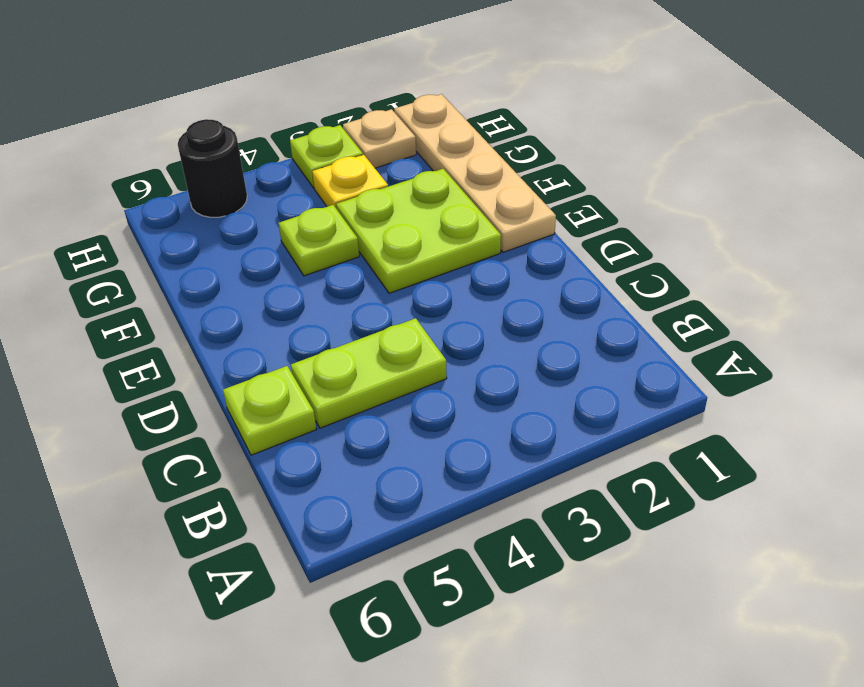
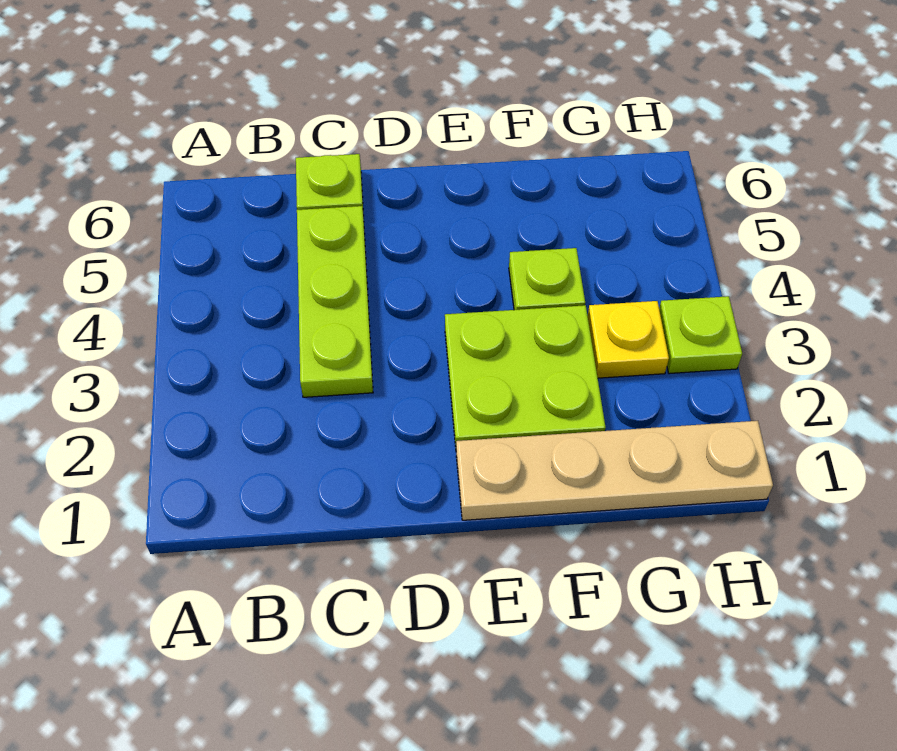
lime plate C4:C5 level 1 -> lime plate C3:C5 level 1
tan plate H2 level 1 -> none
black round brick H5 level 1 -> none

